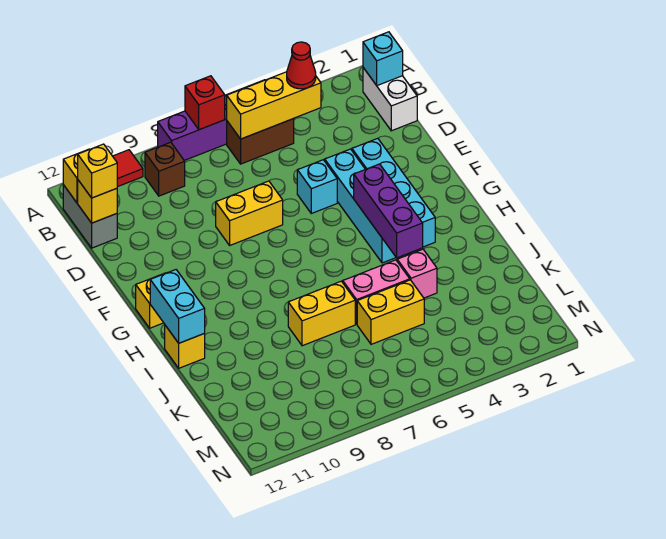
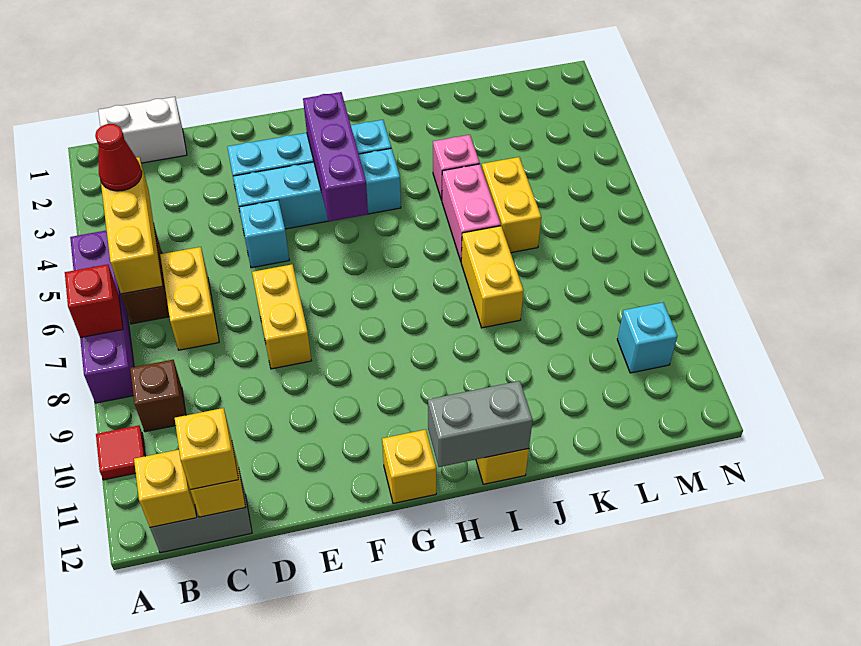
cyan brick B1 level 2 -> cyan brick M10 level 1
none -> yellow brick C6:C7 level 1
purple brick G4:I4 level 2 -> purple brick G3:G5 level 2
cyan brick H12:I12 level 2 -> grey brick H12:I12 level 2

